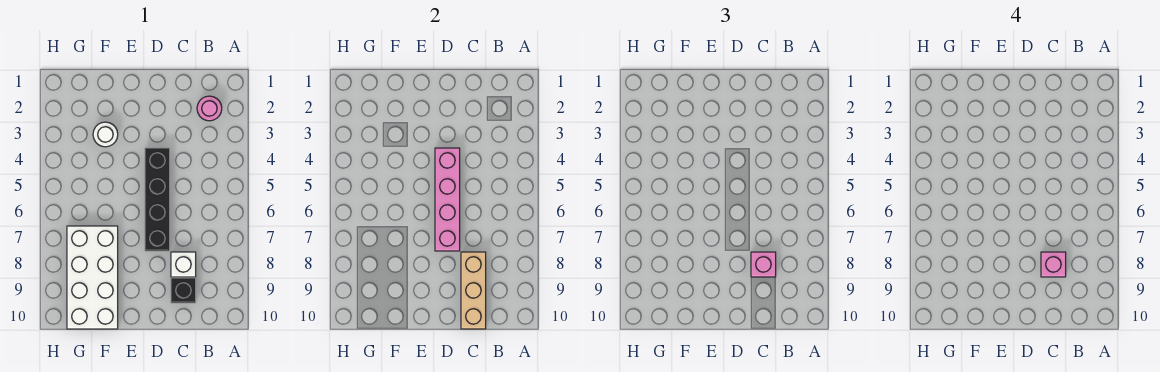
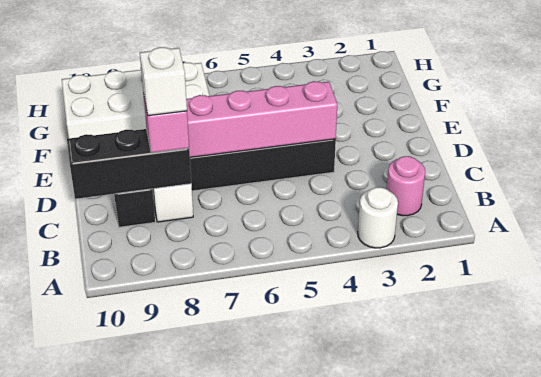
tan brick C8:C10 level 2 -> black brick C8:C10 level 2
pink brick C8 level 4 -> white brick C8 level 4
white round brick F3 level 1 -> white round brick A3 level 1

